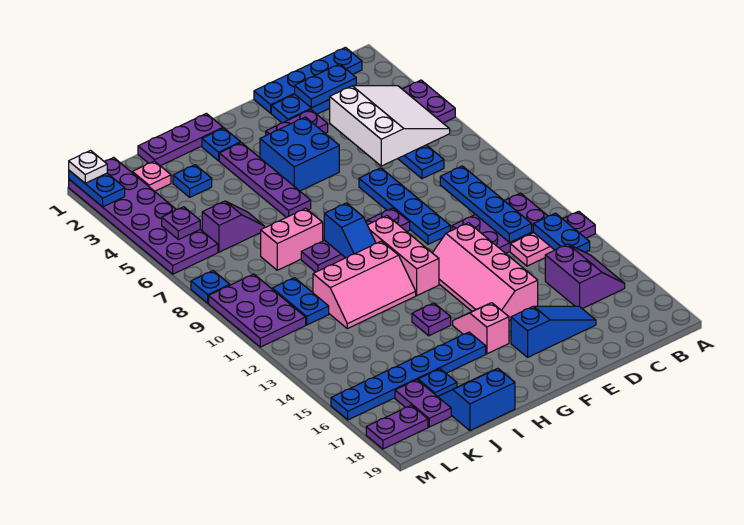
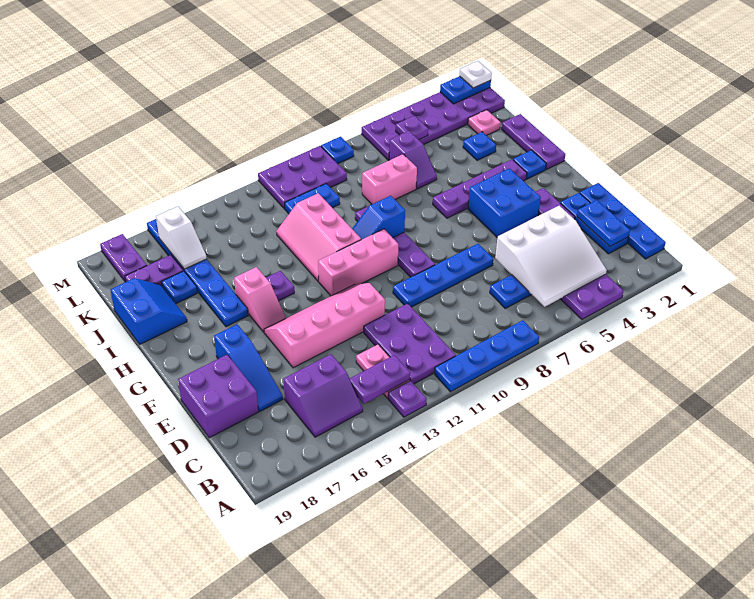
blue plate B13:B14 level 2 -> purple plate B13:B14 level 2
blue plate C9:C12 level 2 -> blue plate A8:A11 level 1
none -> purple brick D18:E19 level 1
pink slope G15:G16 level 1 top 16 -> pink slope G15:H15 level 1 top H
pink brick I8:J8 level 1 -> pink brick J7:J8 level 1
none -> white slope K16:L16 level 2 top L

